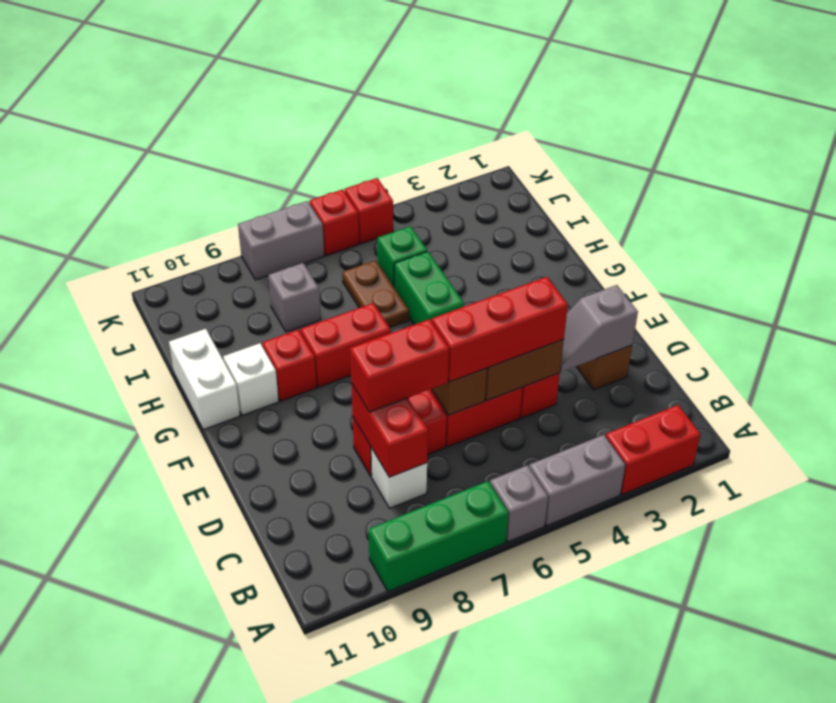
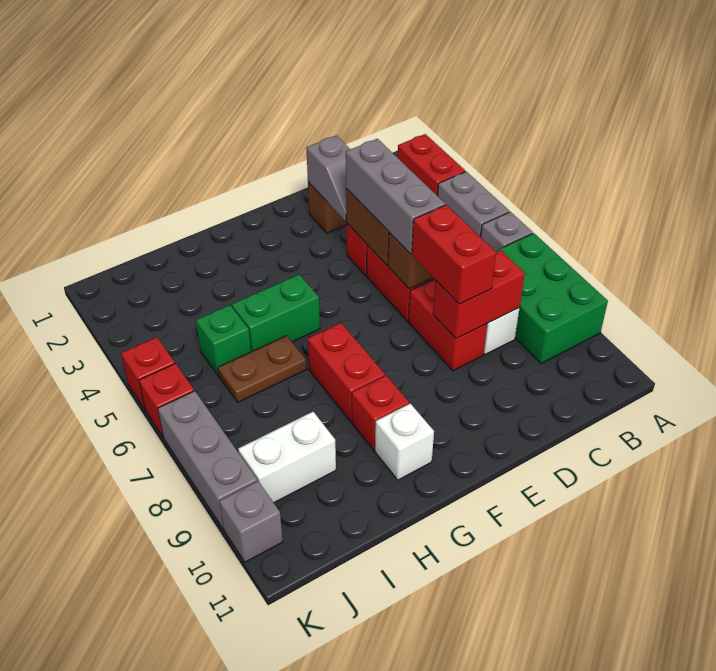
green brick A7:A9 level 1 -> green brick A7:B9 level 1
red brick D4:D6 level 3 -> grey brick D4:D6 level 3
white brick G11:H11 level 1 -> white brick I9:J9 level 1
grey brick I8 level 1 -> grey brick K10 level 1
grey brick K7:K8 level 1 -> grey brick K7:K9 level 1

